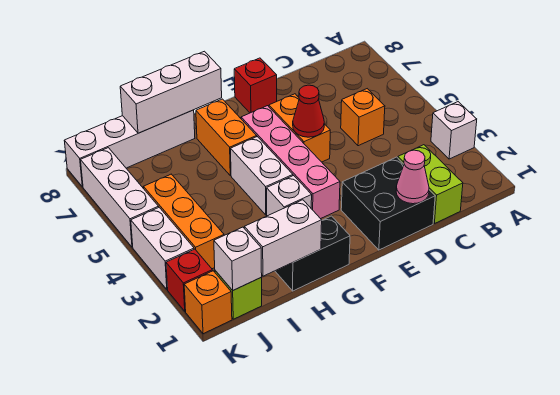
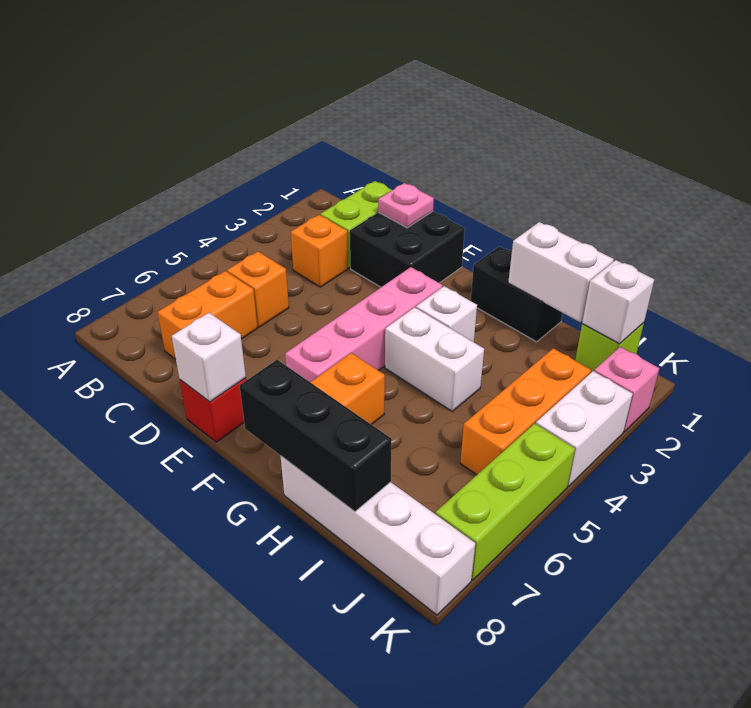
white brick A3 level 1 -> white brick E8 level 2
pink cone D1 level 2 -> pink plate D1 level 2
orange brick E5:E6 level 1 -> orange brick C6:C7 level 1
red cone E5 level 2 -> none
white brick G4:G5 level 1 -> white brick G4:H4 level 1
white brick G8:I8 level 2 -> black brick G8:I8 level 2
orange brick K1 level 1 -> orange brick C3 level 1
red brick K2 level 1 -> pink brick K2 level 1
white brick K5:K7 level 1 -> lime brick K5:K7 level 1

